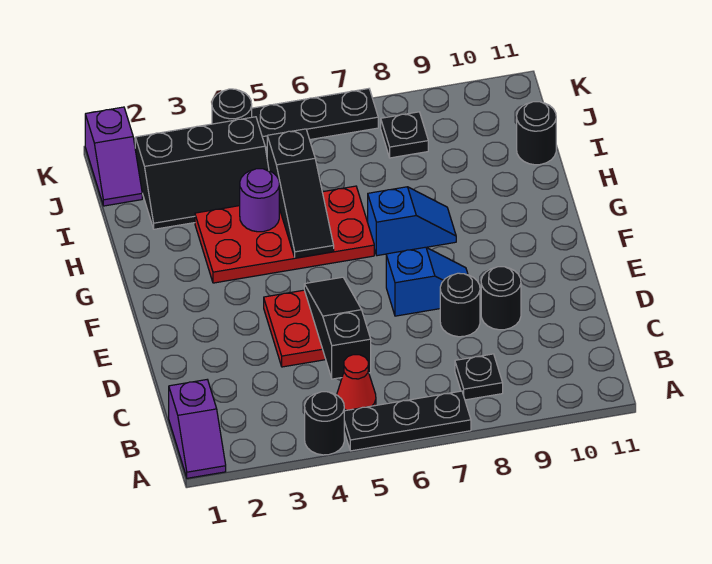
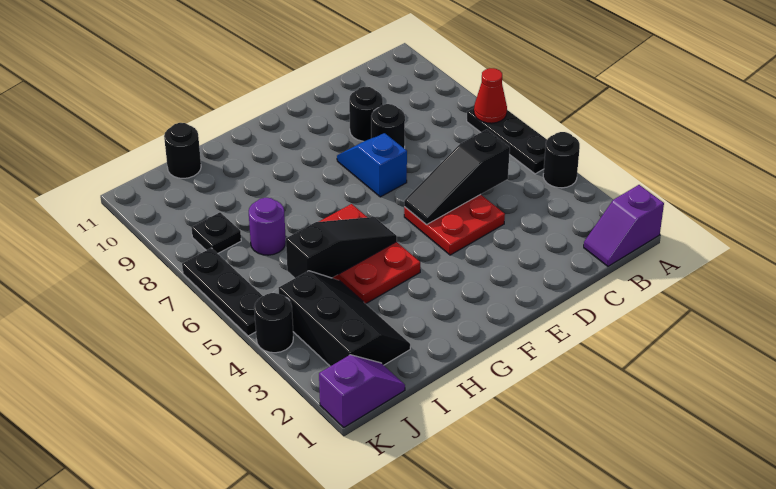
purple slope A1:B1 level 1 top B -> purple slope A1:B1 level 1 top A
red cone B5 level 1 -> red cone A7 level 2
black plate B8 level 1 -> none
red plate G3:H6 level 1 -> red plate G4:H6 level 1
blue slope G7:G8 level 1 top 7 -> none
purple round brick H4 level 2 -> purple round brick I7 level 1

